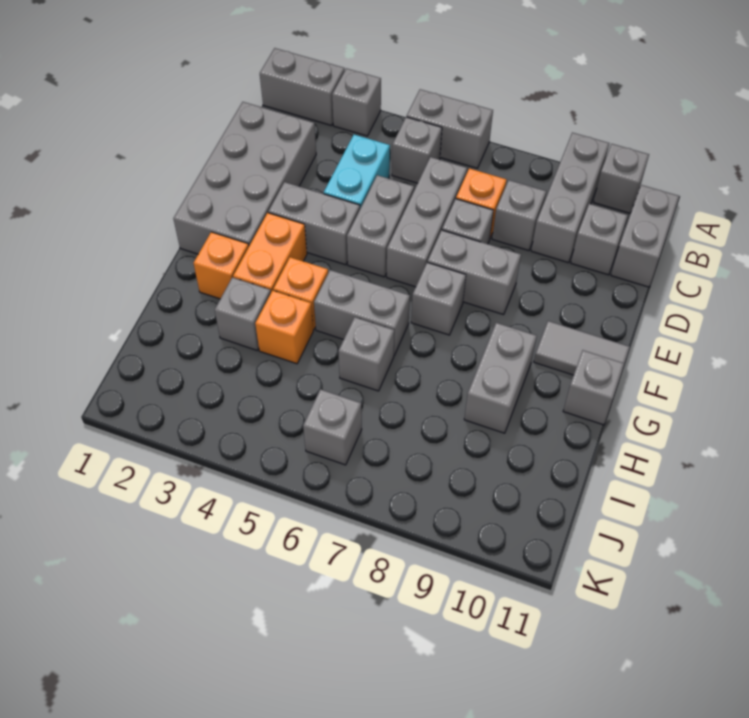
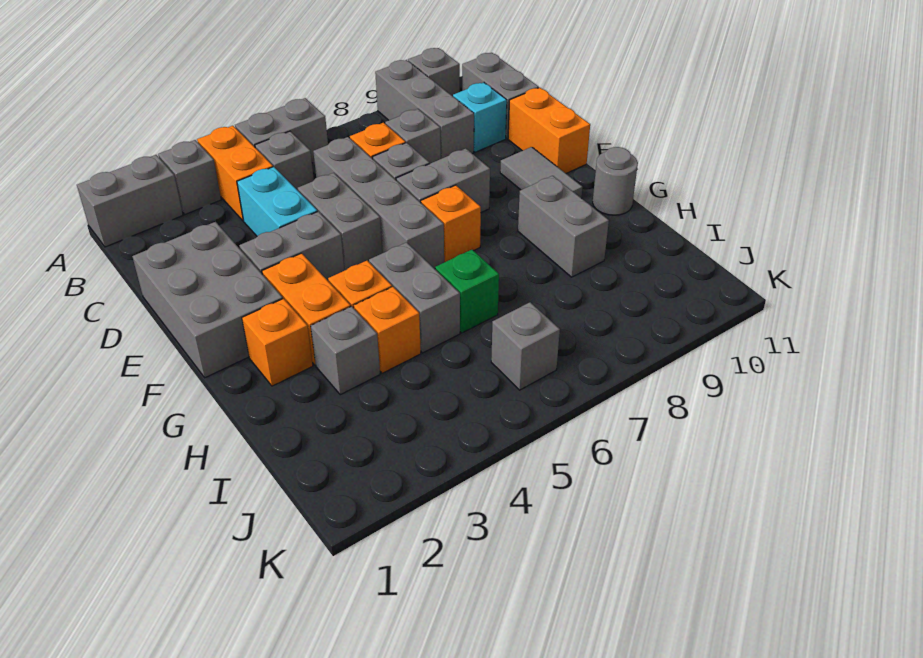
none -> orange brick A4:B4 level 1
grey brick C1:F2 level 1 -> grey brick D1:F2 level 1
grey brick C6:E6 level 1 -> grey brick C6:F6 level 1
grey brick C10 level 1 -> cyan brick C10 level 1
none -> orange brick D11:E11 level 1
grey brick F7 level 1 -> orange brick F7 level 1
grey tile F10:F11 level 1 -> grey tile E10:F10 level 1
grey brick G5:G6 level 1 -> grey brick G5:H5 level 1
grey brick G11 level 1 -> grey round brick G11 level 1
grey brick H6 level 1 -> green brick H6 level 1

